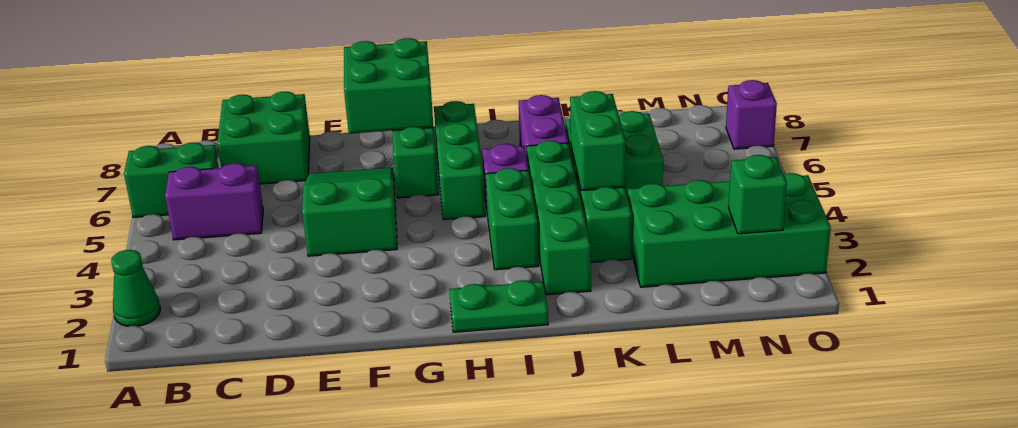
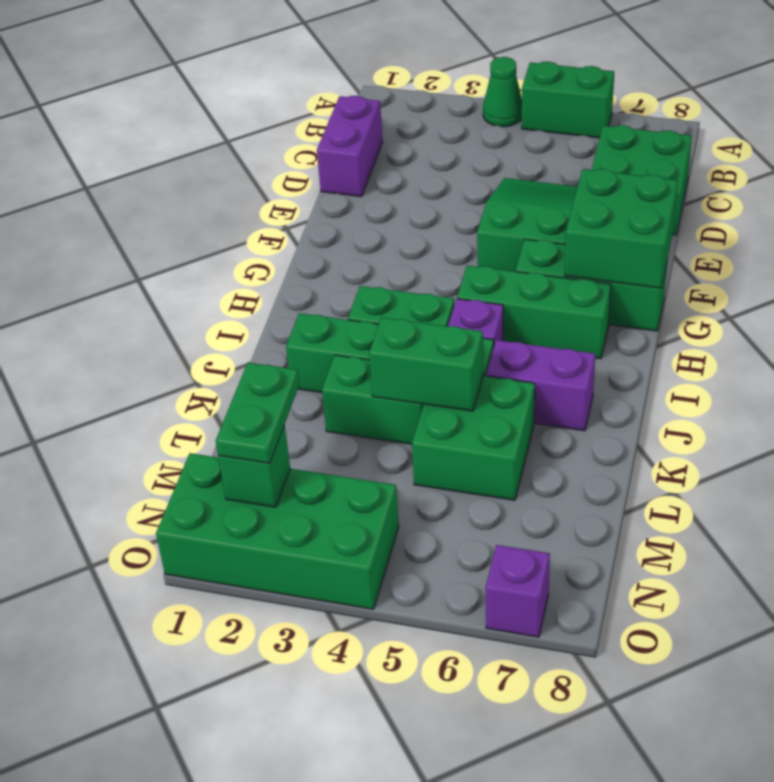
green cone A2 level 1 -> green cone A4 level 1
green brick A6:B6 level 1 -> green brick A5:A6 level 1
purple brick B5:C5 level 1 -> purple brick C1:D1 level 1
green slope E4:F6 level 1 top 4 -> green slope D5:F6 level 1 top F
green plate H1:I1 level 1 -> green plate M2:N2 level 3
green brick L2:O3 level 1 -> green brick N1:O4 level 1

